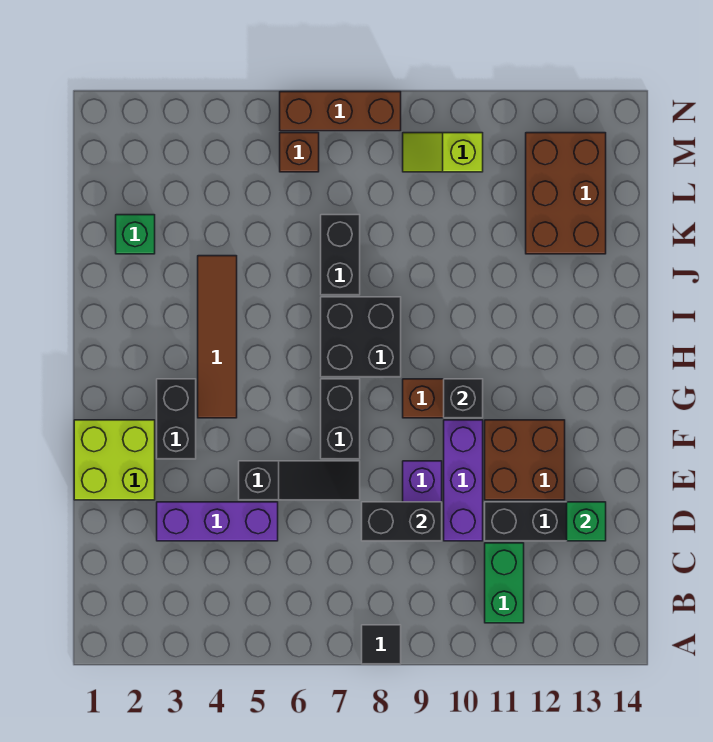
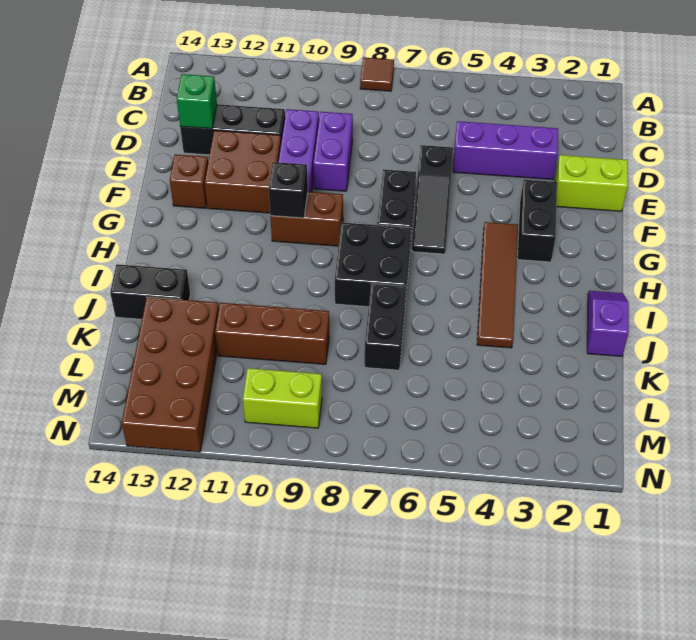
black tile A8 level 1 -> brown tile A8 level 1
green brick B11:C11 level 1 -> none
black brick D8:D9 level 2 -> black brick J13:J14 level 1
lime brick E1:F2 level 1 -> lime brick E1:E2 level 1
black slope E5:E7 level 1 top 5 -> black slope E6:G6 level 1 top E
none -> purple slope I1:J1 level 1 top J
green brick K2 level 1 -> none
brown brick K12:M13 level 1 -> brown brick K12:N13 level 1
brown brick M6 level 1 -> brown brick F13 level 1
lime slope M9:M10 level 1 top 10 -> lime brick M9:M10 level 1
brown brick N6:N8 level 1 -> brown brick K9:K11 level 1

